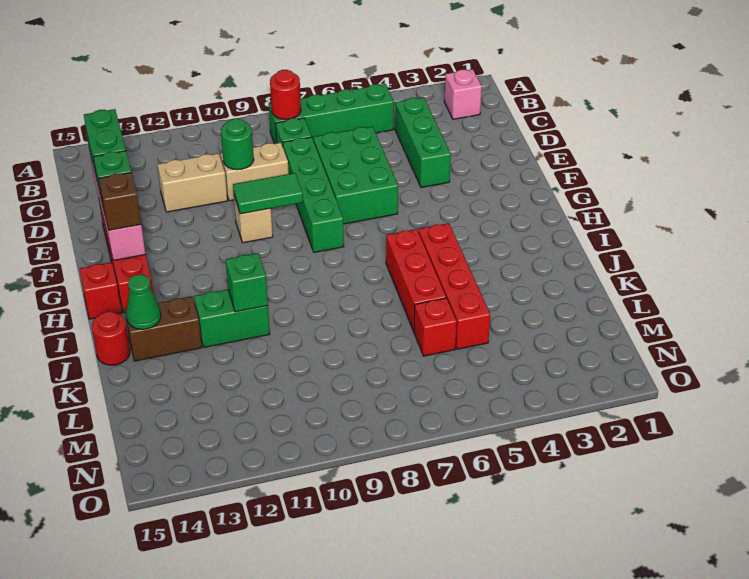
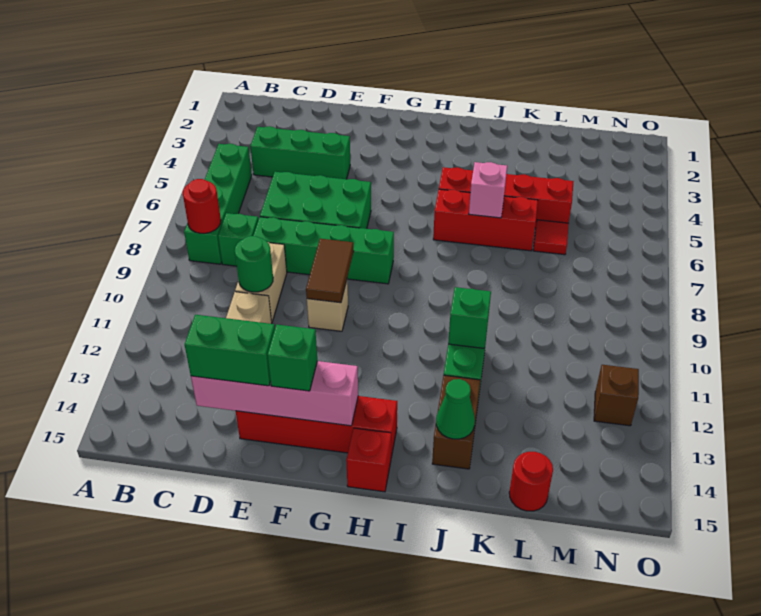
pink brick B2 level 1 -> pink brick J6 level 2
green tile F9:F10 level 2 -> brown tile F9:F10 level 2
brown brick G14 level 3 -> brown brick N12 level 1
red round brick J15 level 1 -> red round brick L15 level 1
red brick L6 level 1 -> red tile L6 level 1

